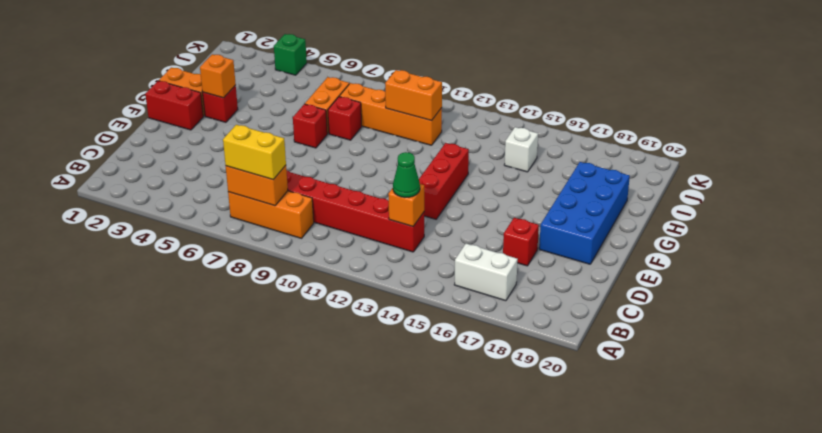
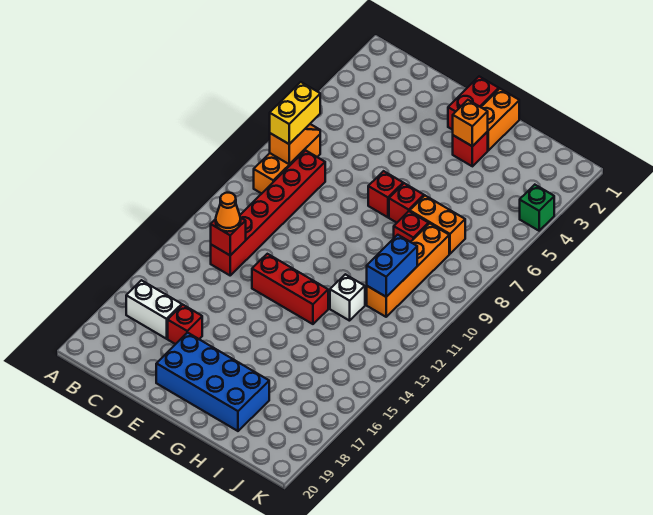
orange brick B7:B8 level 2 -> orange slope B7:B8 level 2 top 8
white brick B16:B17 level 1 -> white brick B17:C17 level 1
orange brick C13 level 2 -> red brick C13 level 2
green cone C13 level 3 -> orange cone C13 level 3
none -> red brick F7 level 1
orange brick I10:I11 level 2 -> blue brick I10:I11 level 2
white brick I15 level 1 -> white brick H12 level 1

